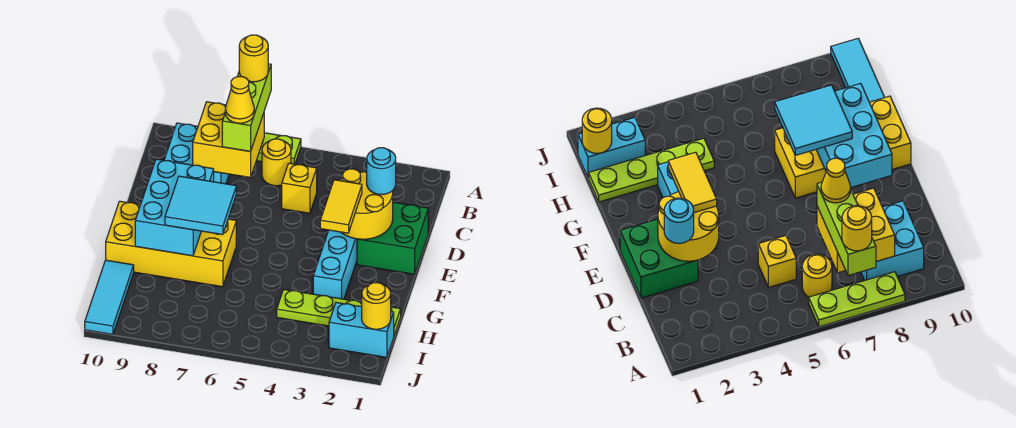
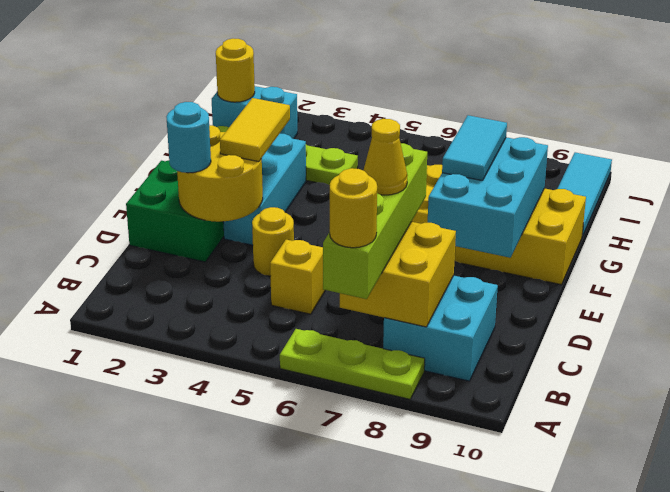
lime brick A7:C7 level 3 -> lime brick A7:D7 level 3
yellow round brick B6 level 1 -> yellow round brick D4 level 1
cyan tile F7:G8 level 3 -> cyan tile F8:G8 level 3

